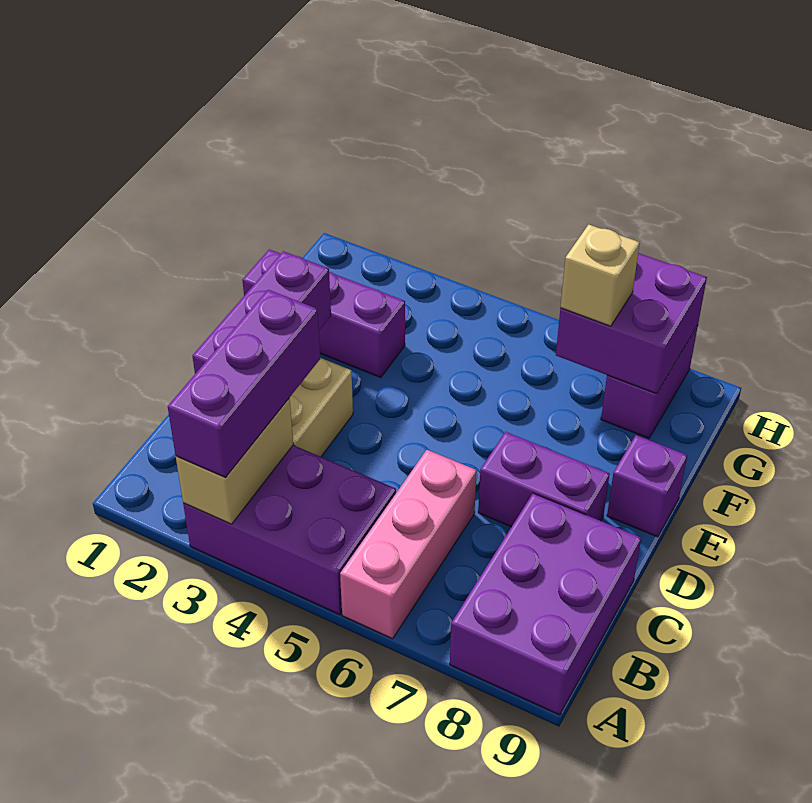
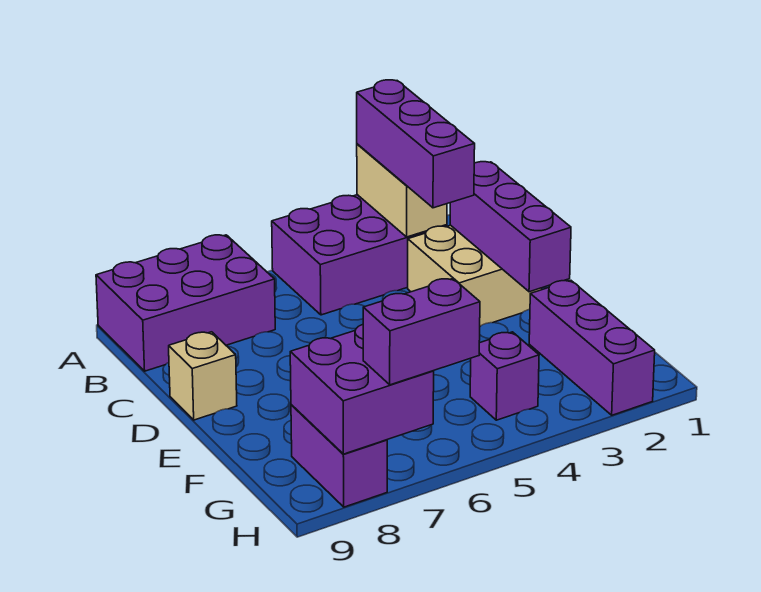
pink brick A6:C6 level 1 -> none
purple brick A8:C9 level 1 -> purple brick A7:B9 level 1
purple brick D7:D8 level 1 -> purple brick H6:H7 level 3
purple brick E9 level 1 -> purple brick G4 level 1
purple brick F1:F3 level 1 -> purple brick F2:H2 level 1
tan brick G7 level 3 -> tan brick D9 level 1

